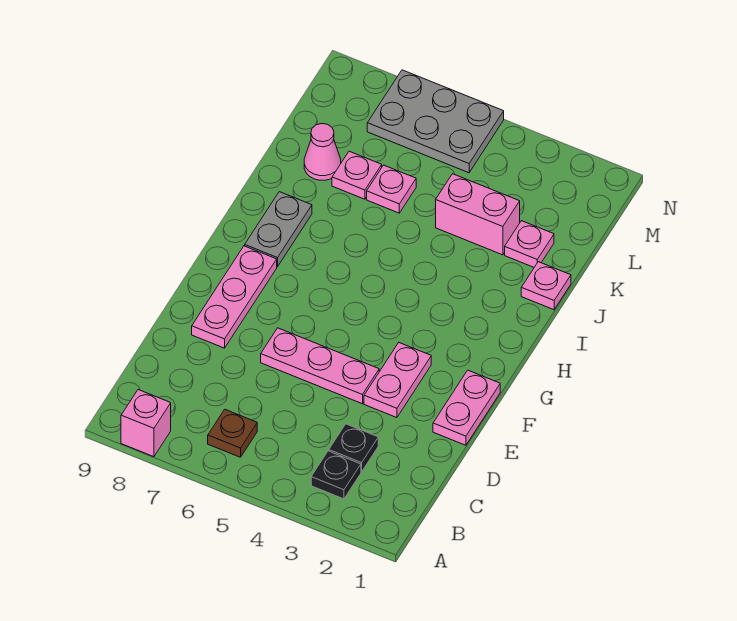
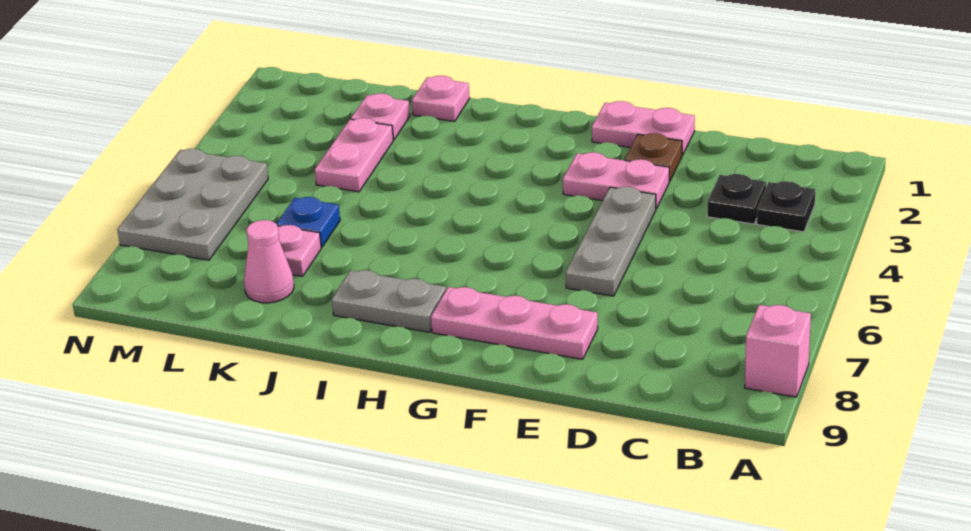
brown plate B6 level 1 -> brown plate E2 level 1
pink plate E4:E6 level 1 -> grey plate E4:E6 level 1
pink brick K3:K4 level 1 -> pink plate K3:K4 level 1
pink plate K6 level 1 -> blue plate K6 level 1

